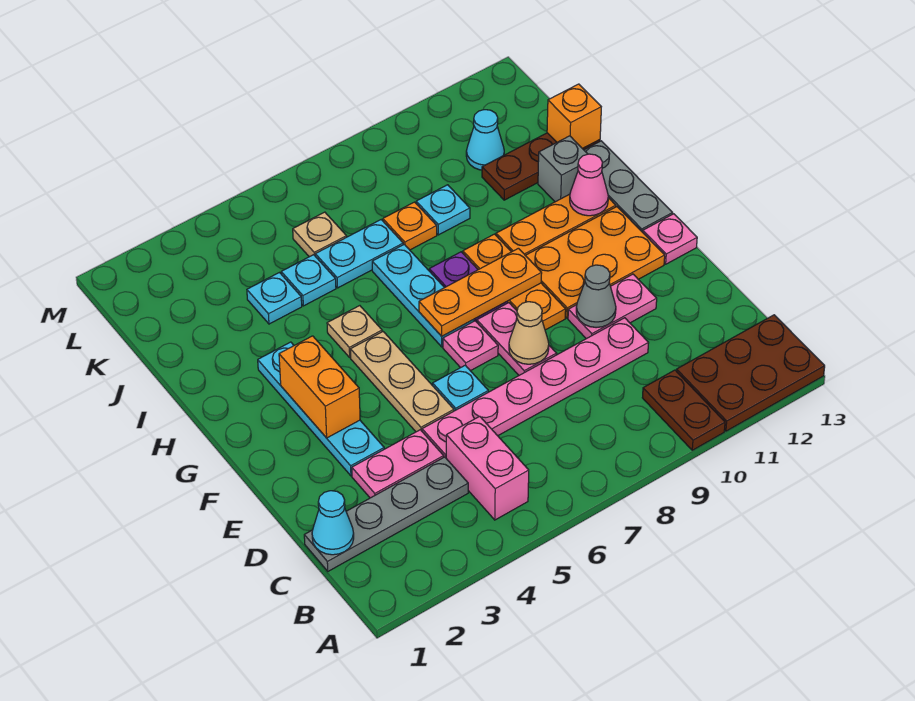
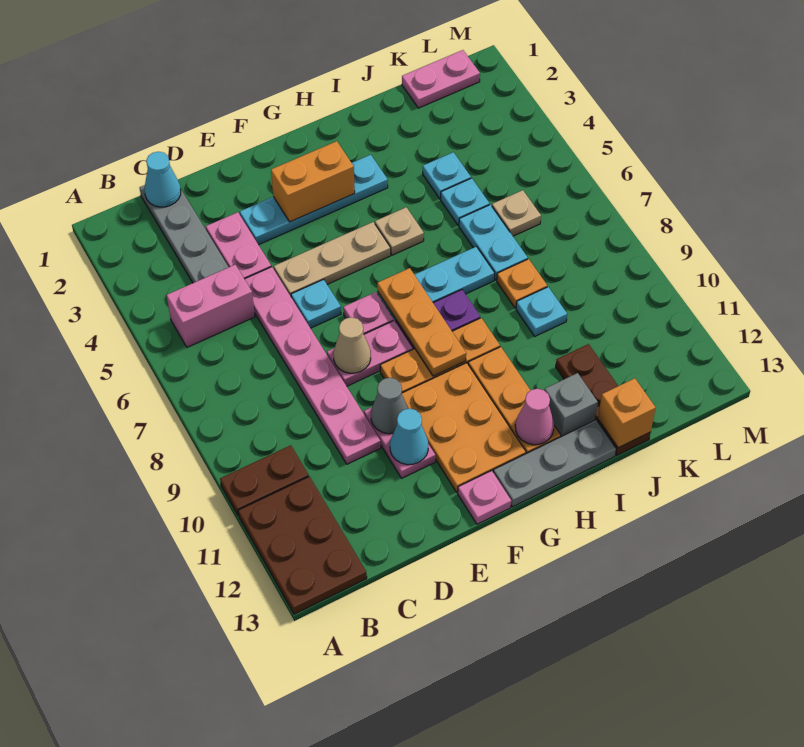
none -> pink plate K1:L1 level 1
cyan cone K11 level 1 -> cyan cone E11 level 2

